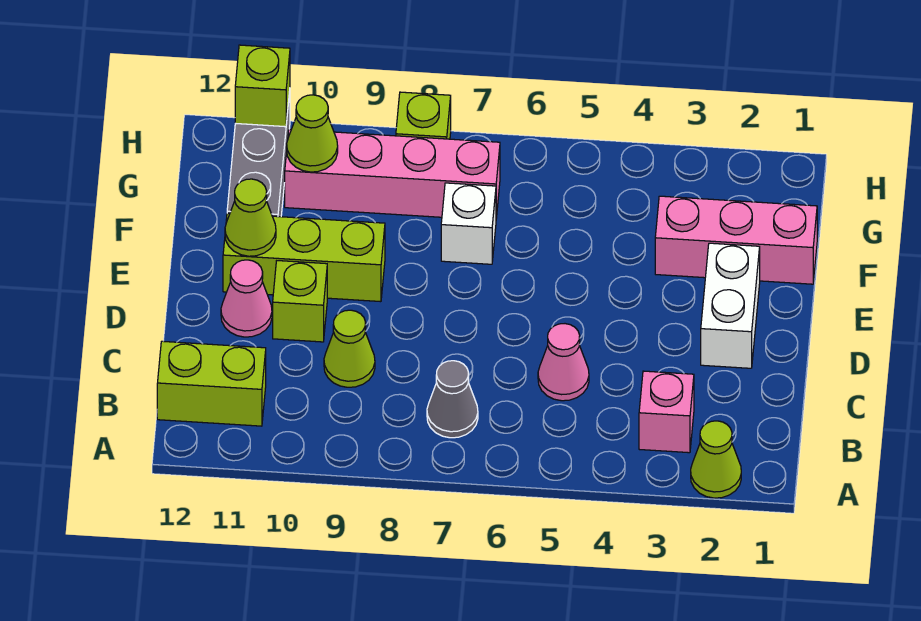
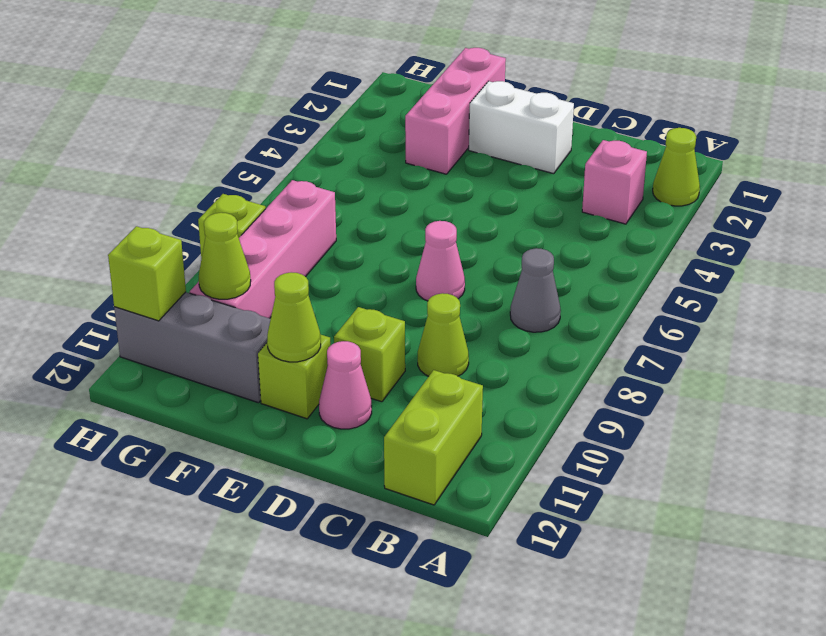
pink cone C5 level 1 -> pink cone D7 level 1
lime brick E9:E11 level 1 -> lime brick E11 level 1
white brick F7 level 1 -> none

